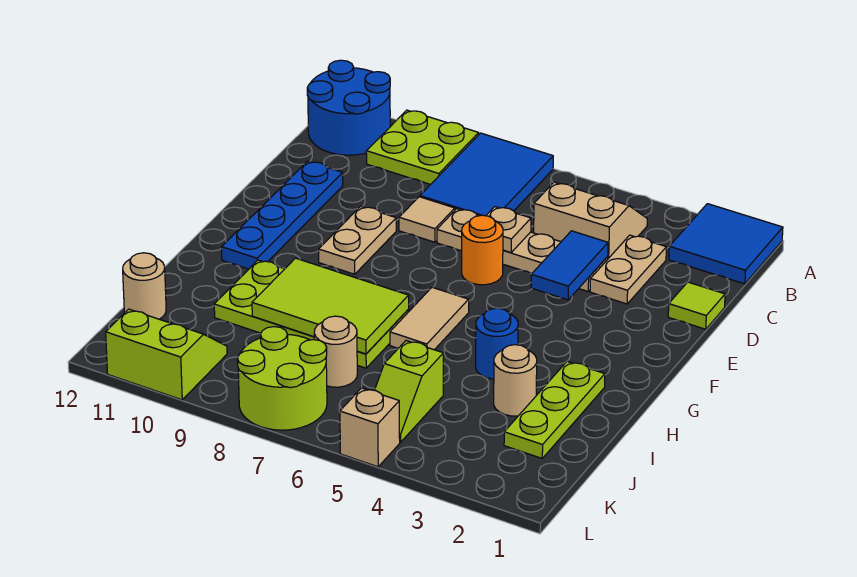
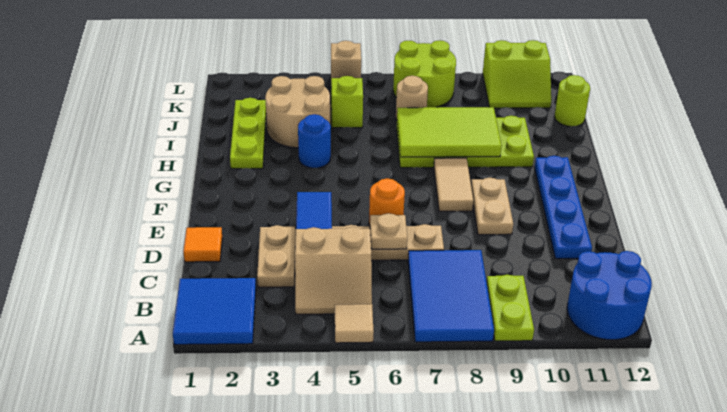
lime plate A9:B10 level 1 -> lime plate A9:B9 level 1
lime tile D1 level 1 -> orange tile D1 level 1
tan tile D8 level 1 -> tan tile A5 level 1
tan tile G6:H6 level 1 -> tan tile F8:G8 level 1
tan round brick I3 level 1 -> tan round brick I3:J4 level 1
tan round brick J12 level 1 -> lime round brick J12 level 1

